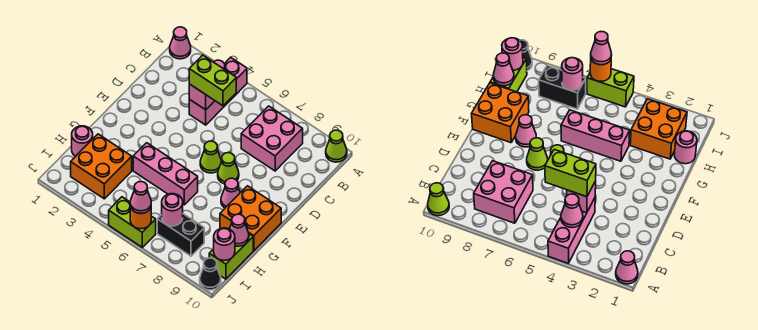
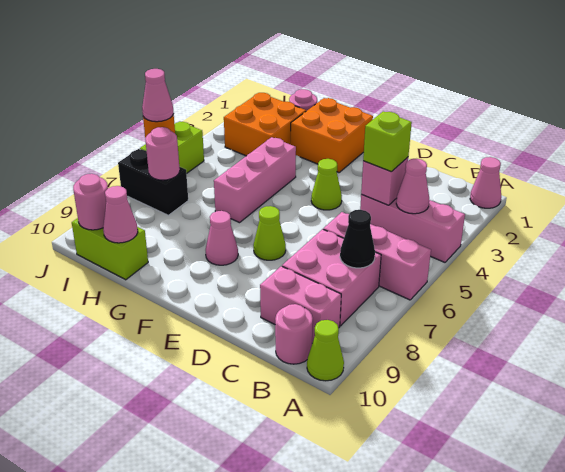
none -> pink brick A6:C6 level 1
none -> pink brick B9:C9 level 1
none -> pink round brick B10 level 1
lime brick C4:C5 level 3 -> lime brick C4 level 3
lime cone E6 level 1 -> lime cone E4 level 1
orange brick F9:G10 level 1 -> orange brick F1:G2 level 1
black brick I7:I8 level 1 -> black brick I7:J7 level 1
black cone J10 level 1 -> black cone B7 level 2

